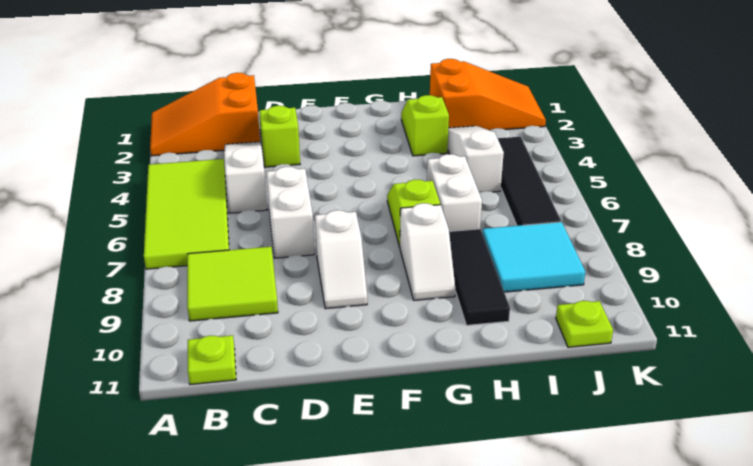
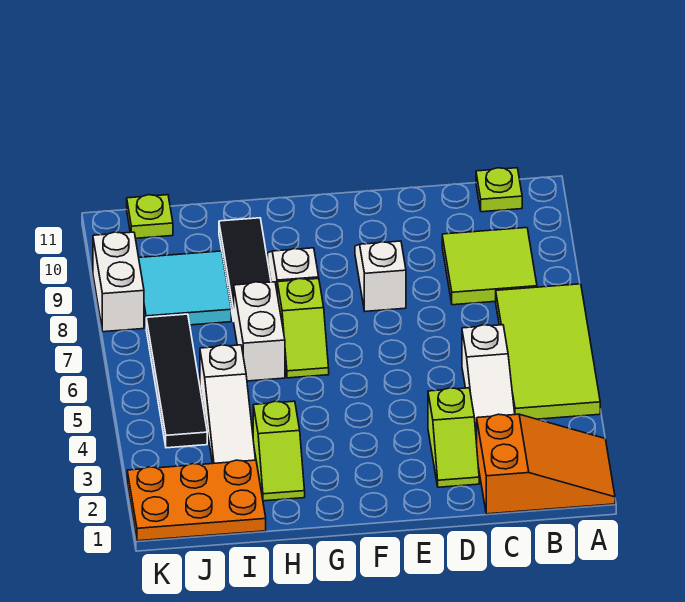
white brick D6:D7 level 1 -> white brick K8:K9 level 1
orange slope I1:K2 level 1 top I -> orange plate I1:K2 level 1

